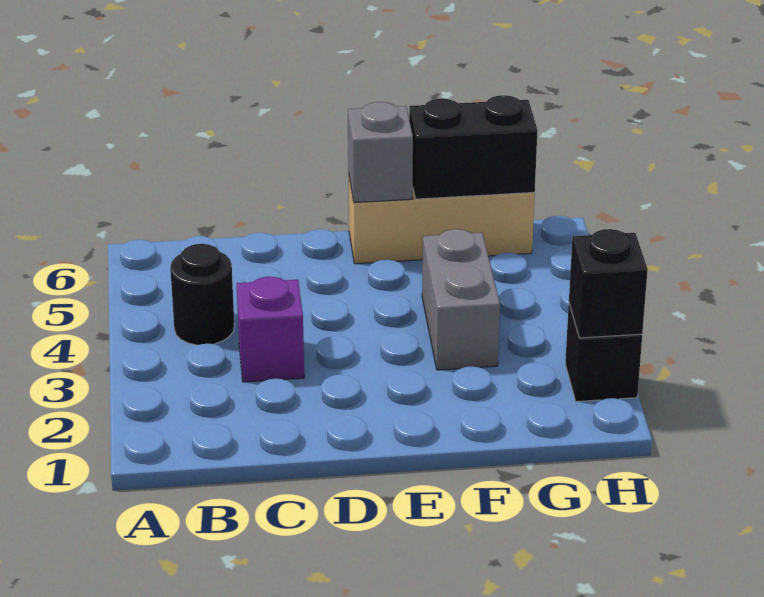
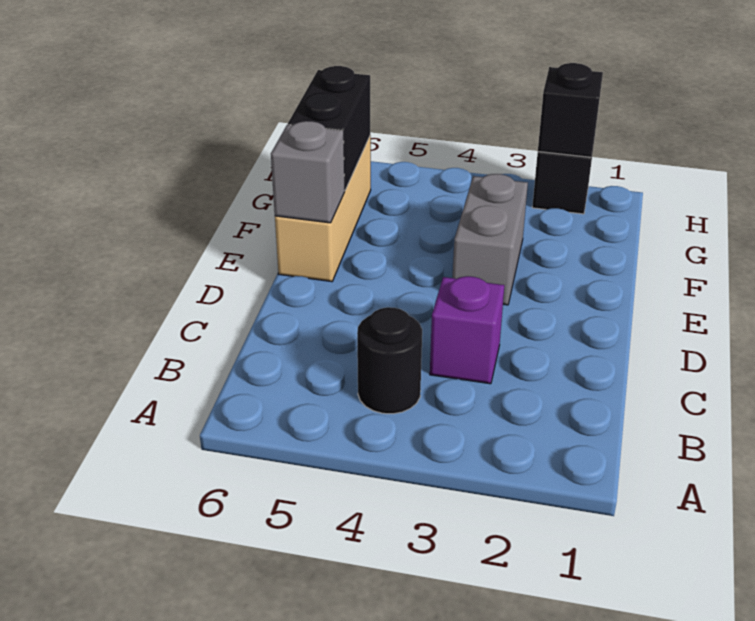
grey brick F3:F4 level 1 -> grey brick E3:F3 level 1

